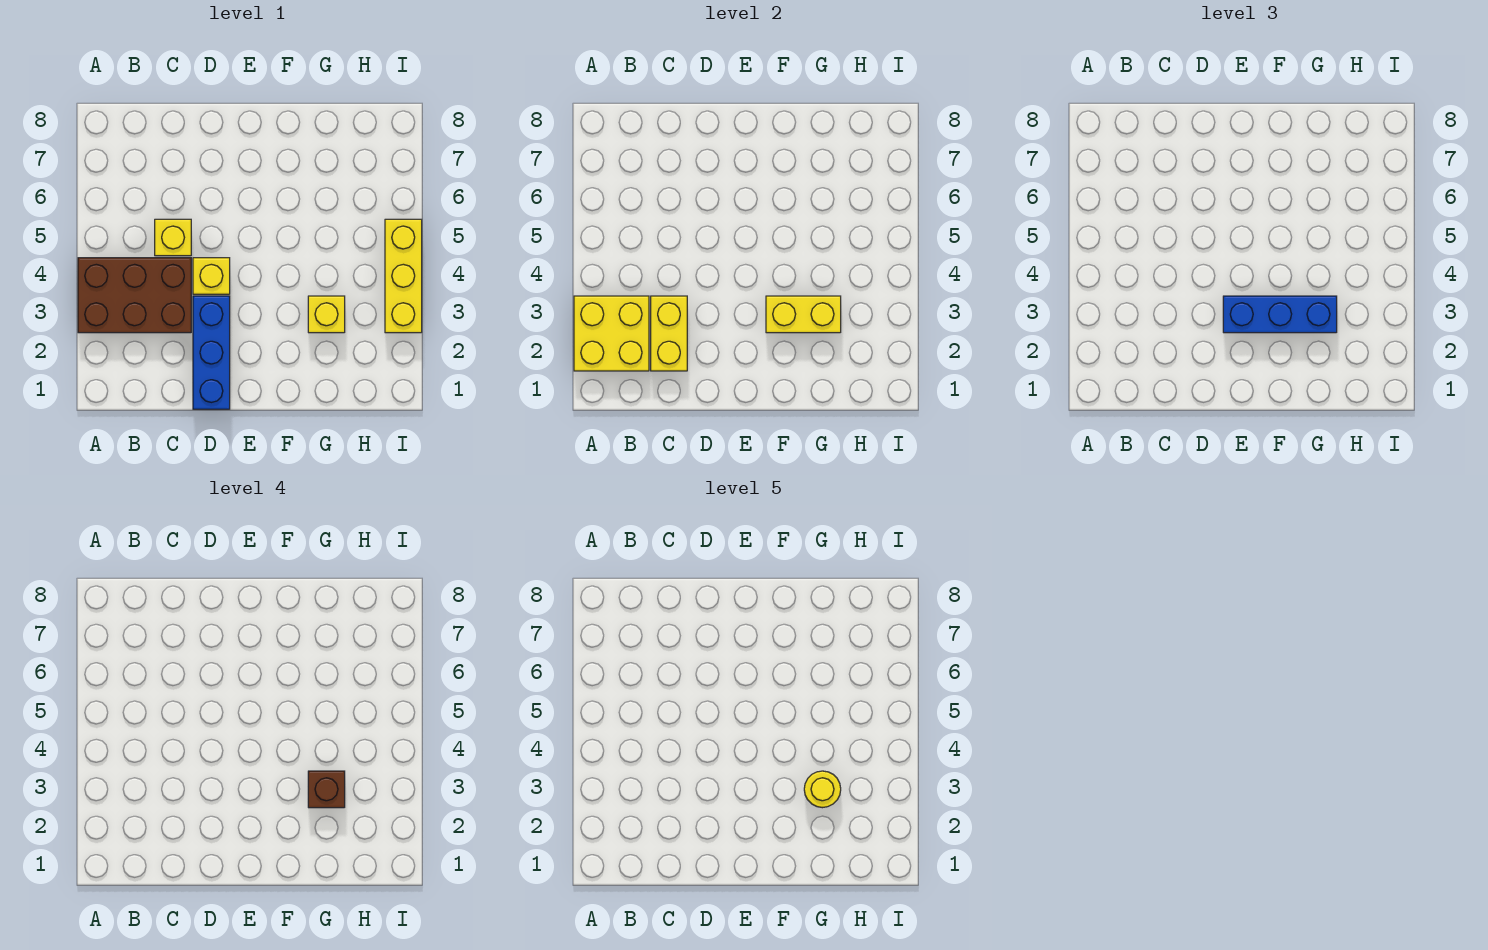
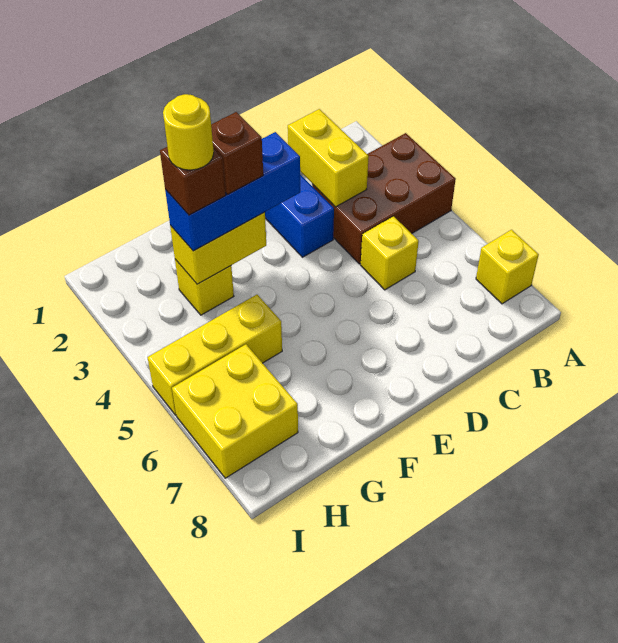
yellow brick A2:B3 level 2 -> yellow brick H6:I7 level 1
yellow brick D4 level 1 -> yellow brick A7 level 1
none -> brown brick F3 level 4
yellow brick I3:I5 level 1 -> yellow brick G5:I5 level 1

